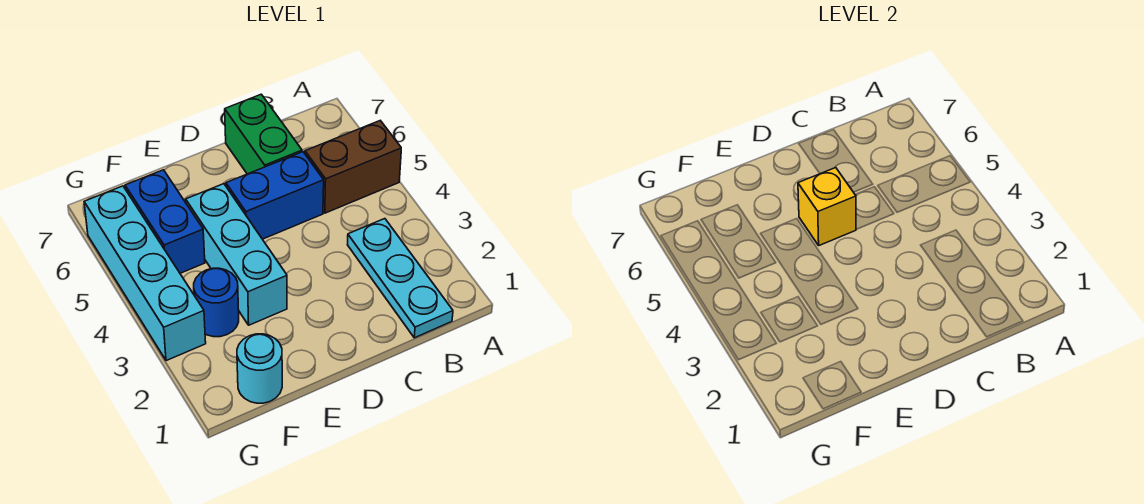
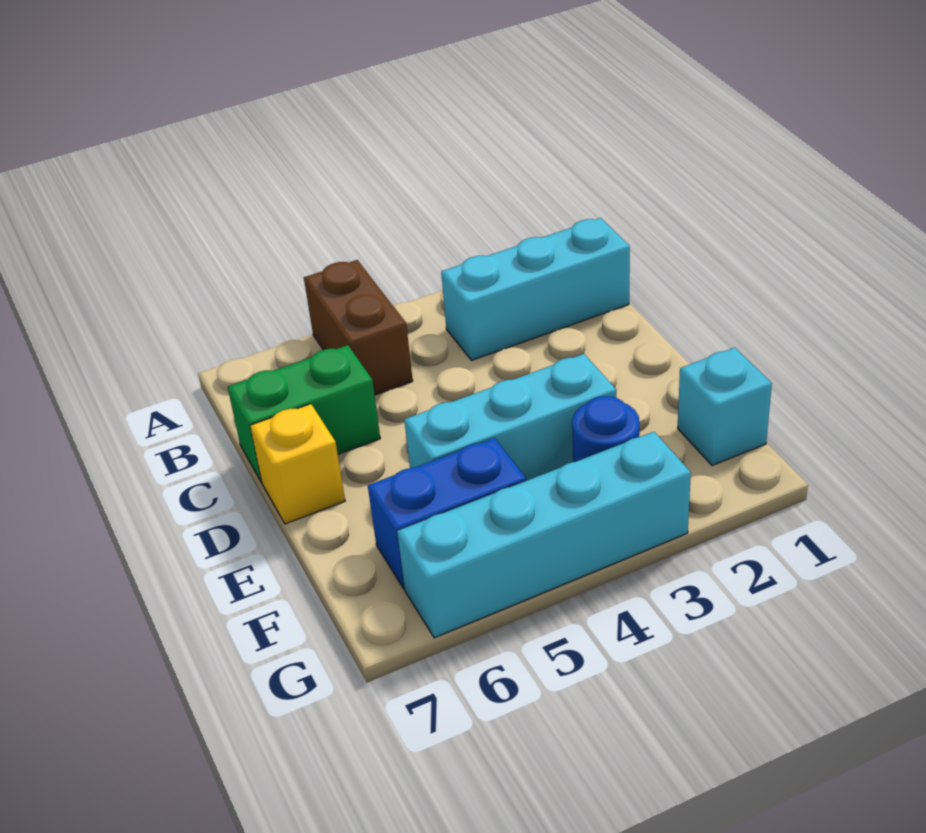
cyan plate B1:B3 level 1 -> cyan brick B1:B3 level 1
blue brick C5:D5 level 1 -> none
yellow brick D5 level 2 -> yellow brick D7 level 1
cyan round brick F1 level 1 -> cyan brick F1 level 1

